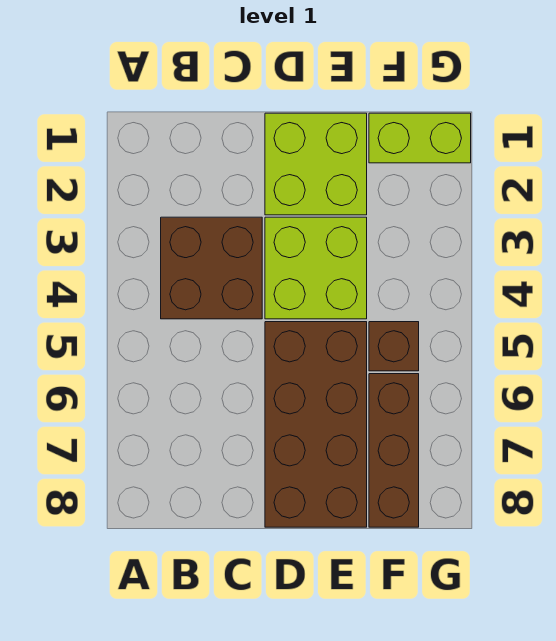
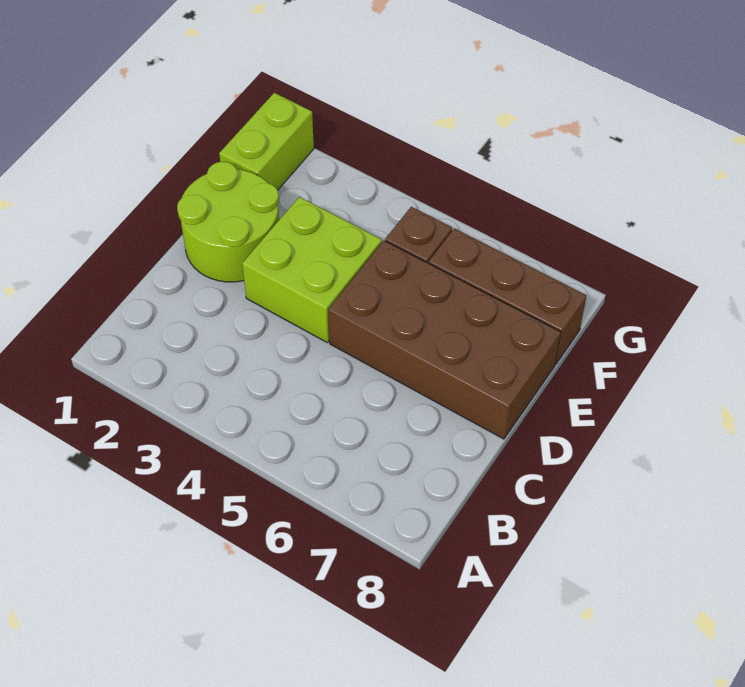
brown brick B3:C4 level 1 -> none
lime brick D1:E2 level 1 -> lime round brick D1:E2 level 1

